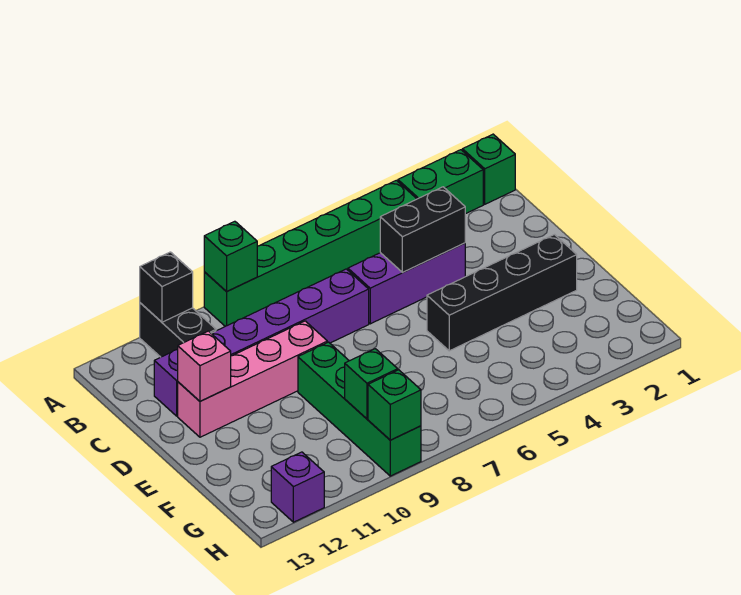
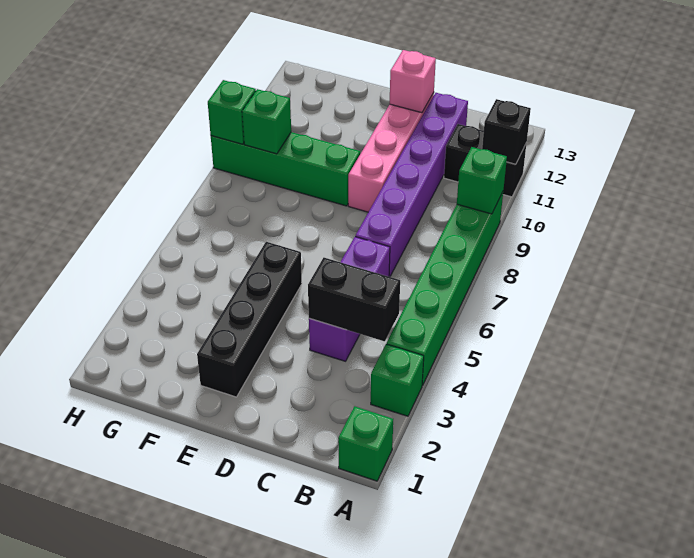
green brick A2:A3 level 1 -> green brick A3 level 1
black brick C4:C5 level 2 -> black brick B4:C4 level 2
purple brick H12 level 1 -> none

